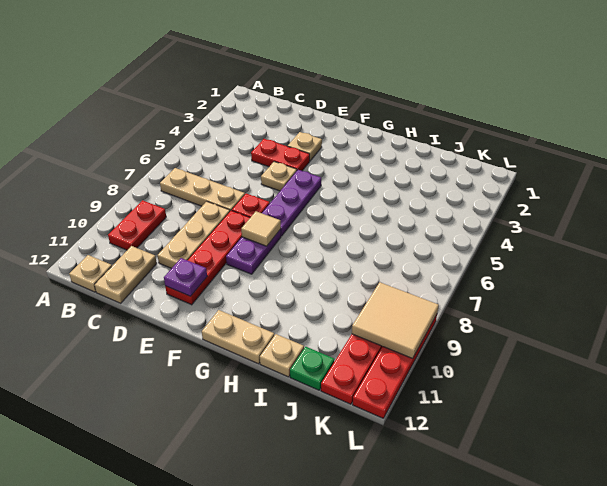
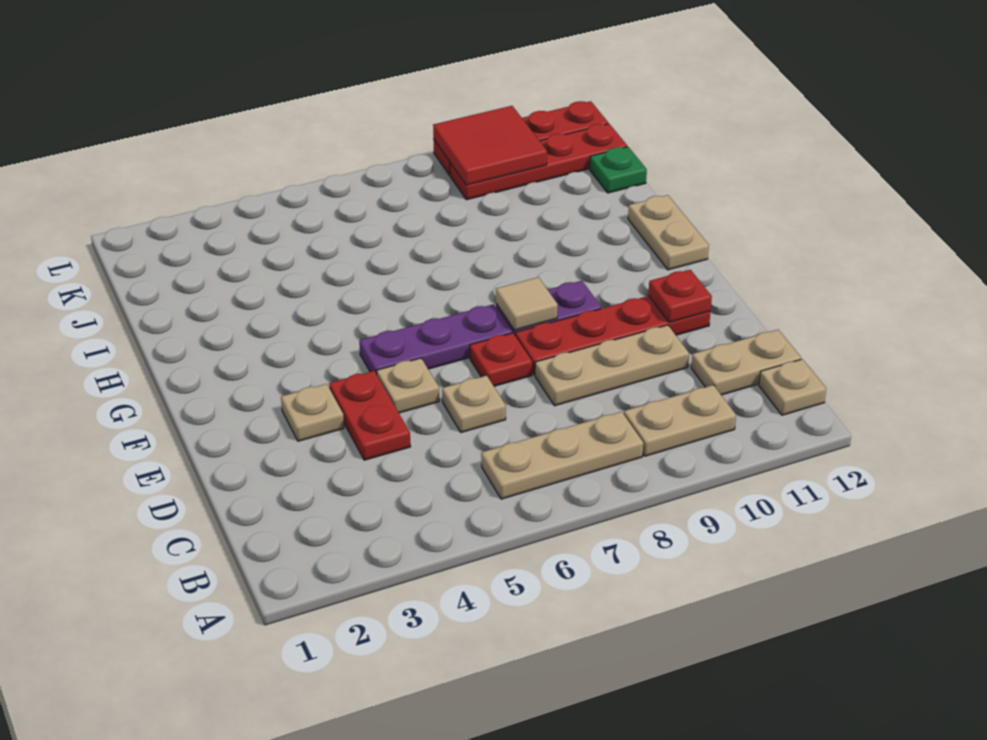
tan plate B7:D7 level 1 -> tan plate B6:B8 level 1
red plate B9:B10 level 1 -> tan plate B9:B10 level 1
purple plate E11 level 2 -> red plate E11 level 2
tan plate I12 level 1 -> tan plate D6 level 1
tan tile K9:L10 level 2 -> red tile K9:L10 level 2

